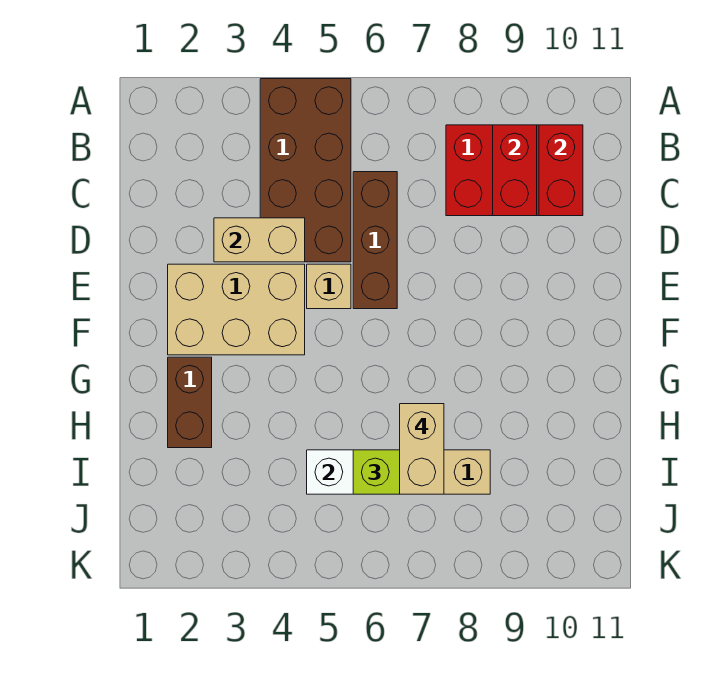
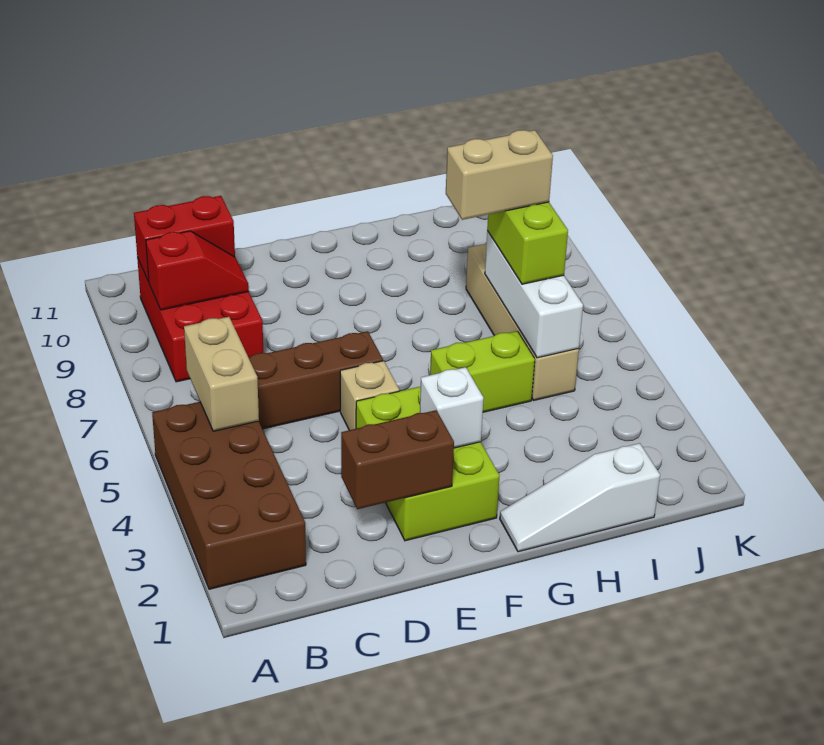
brown brick A4:D5 level 1 -> brown brick A2:B5 level 1
red brick B9:C9 level 2 -> red slope B9:C9 level 2 top B
tan brick D3:D4 level 2 -> tan brick B5:B6 level 2
tan brick E2:F4 level 1 -> lime brick E2:F4 level 1
none -> white brick F3 level 2
none -> white slope G1:I1 level 1 top I
brown brick G2:H2 level 1 -> brown brick D2:E2 level 2
none -> lime brick G5:H5 level 1

